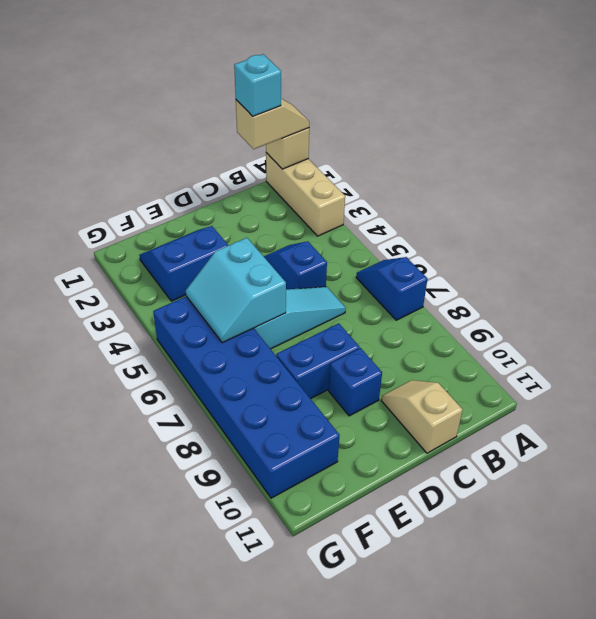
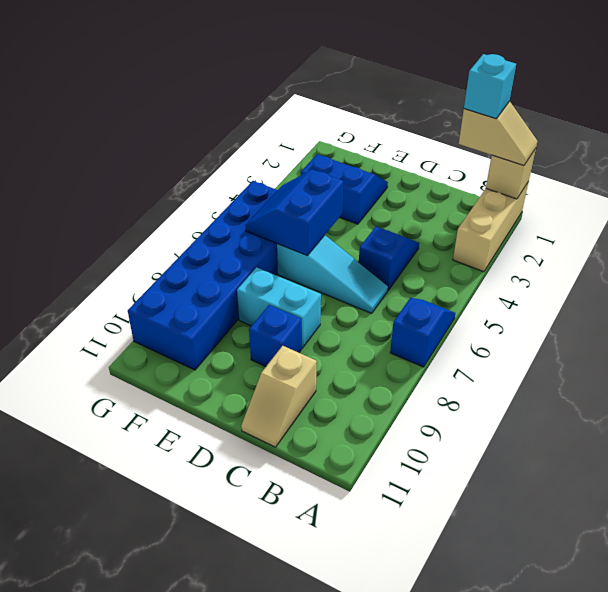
tan slope C10:C11 level 1 top 11 -> tan slope C10:C11 level 1 top 10
blue brick D8:E8 level 1 -> cyan brick D8:E8 level 1
cyan slope E5:F6 level 2 top E -> blue slope E5:F6 level 2 top E

